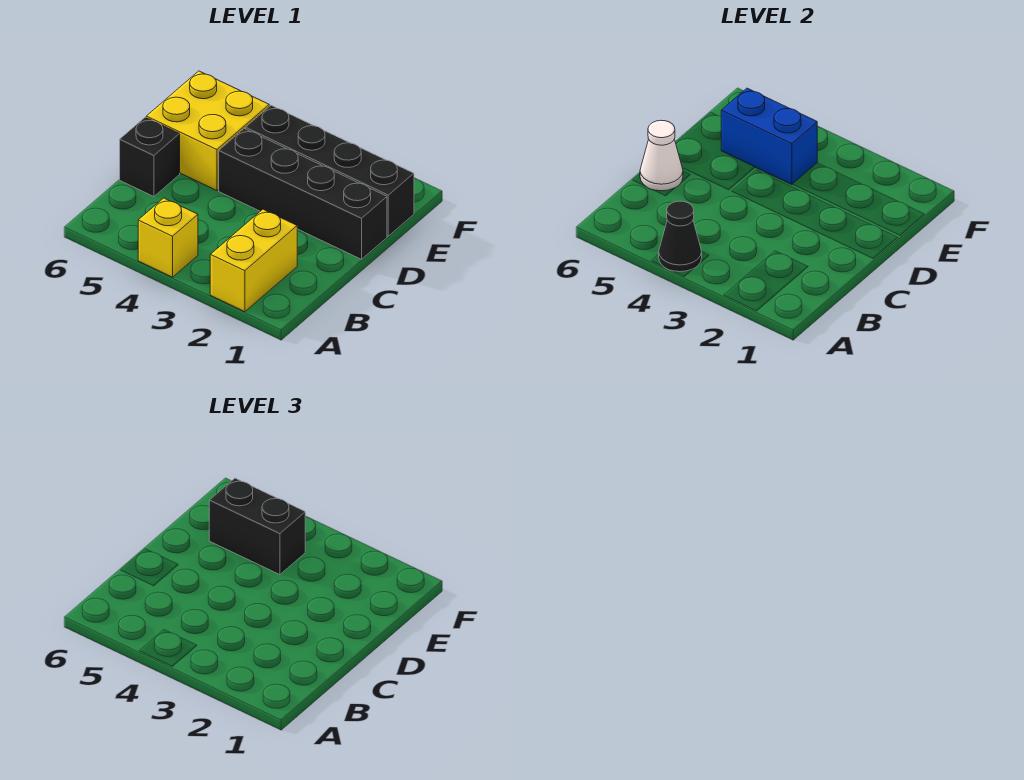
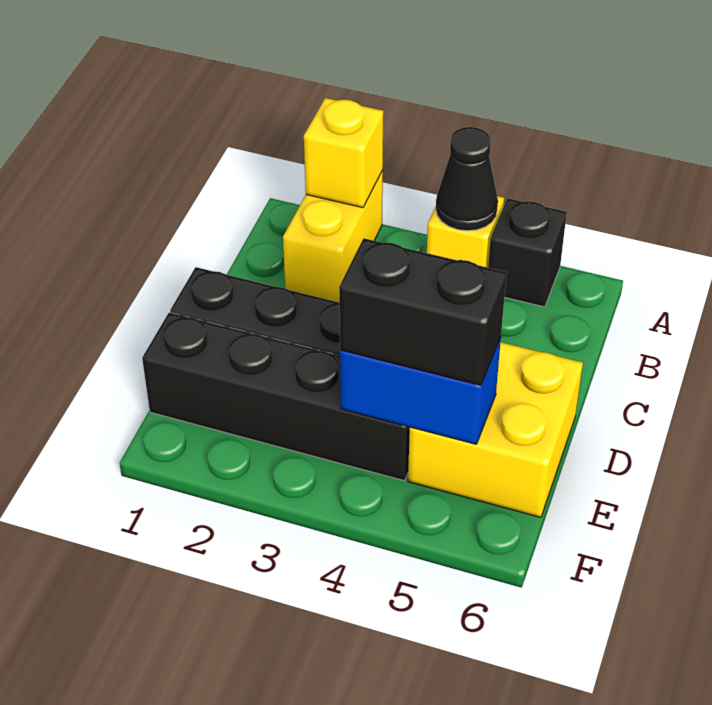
none -> yellow brick A2 level 2
black brick C6 level 1 -> black brick A5 level 1
white cone C6 level 2 -> none

